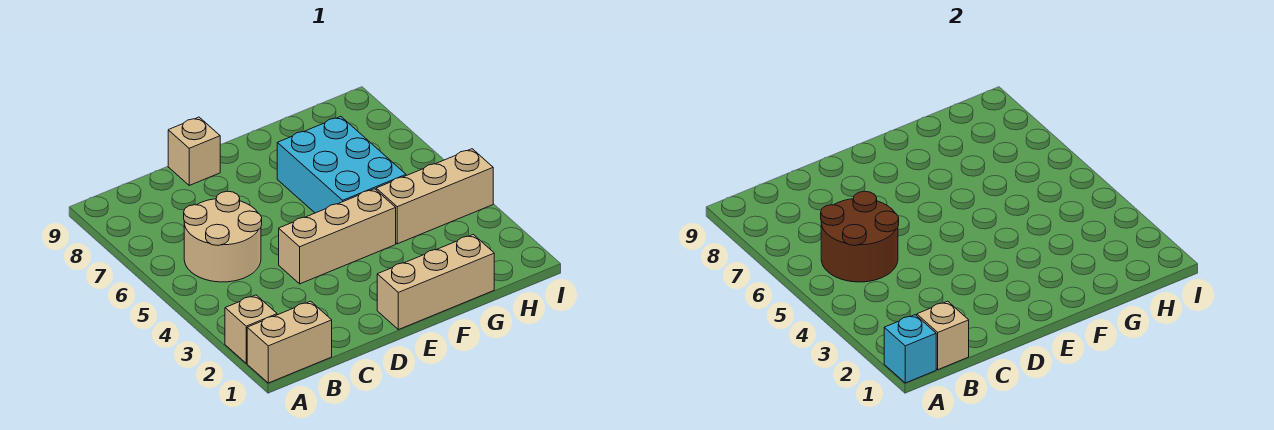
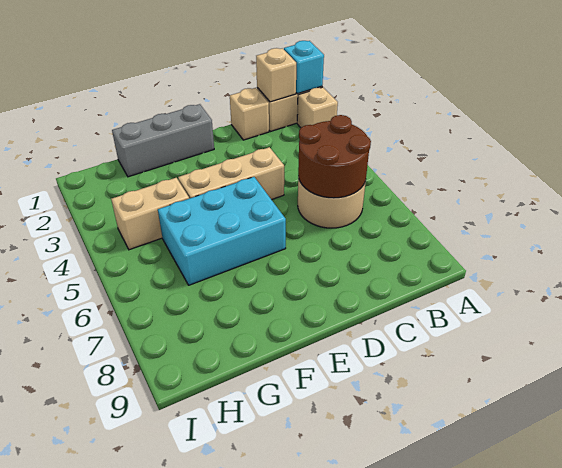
tan brick D9 level 1 -> tan brick C1 level 1
tan brick E1:G1 level 1 -> grey brick E1:G1 level 1
cyan brick F5:G7 level 1 -> cyan brick E5:G6 level 1
tan brick G4:I4 level 1 -> tan brick G4:H4 level 1

